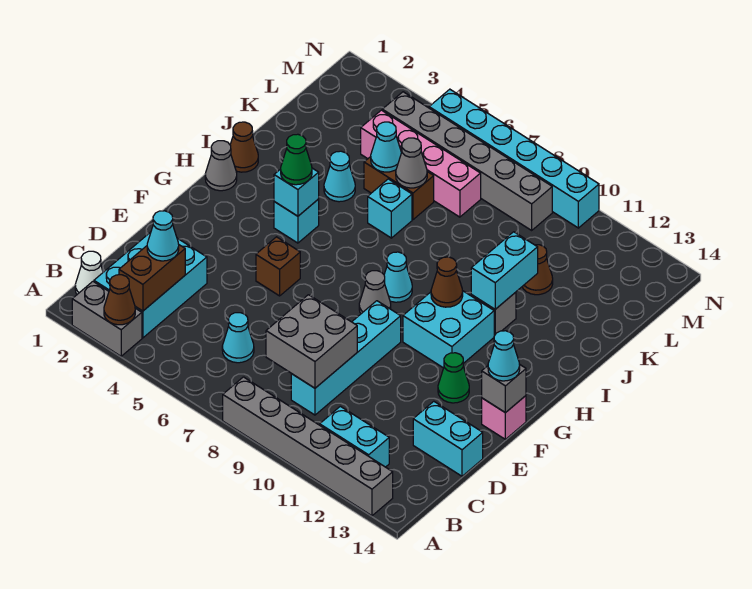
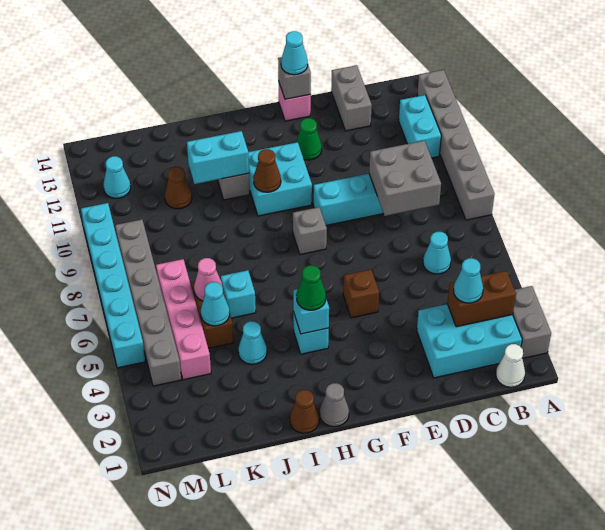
brown cone A3 level 2 -> none
cyan brick D13:D14 level 1 -> grey brick D13:D14 level 1
grey cone G8 level 1 -> grey brick G8 level 1
cyan cone H8 level 1 -> cyan cone M12 level 1
grey cone K6 level 2 -> pink cone K6 level 2

